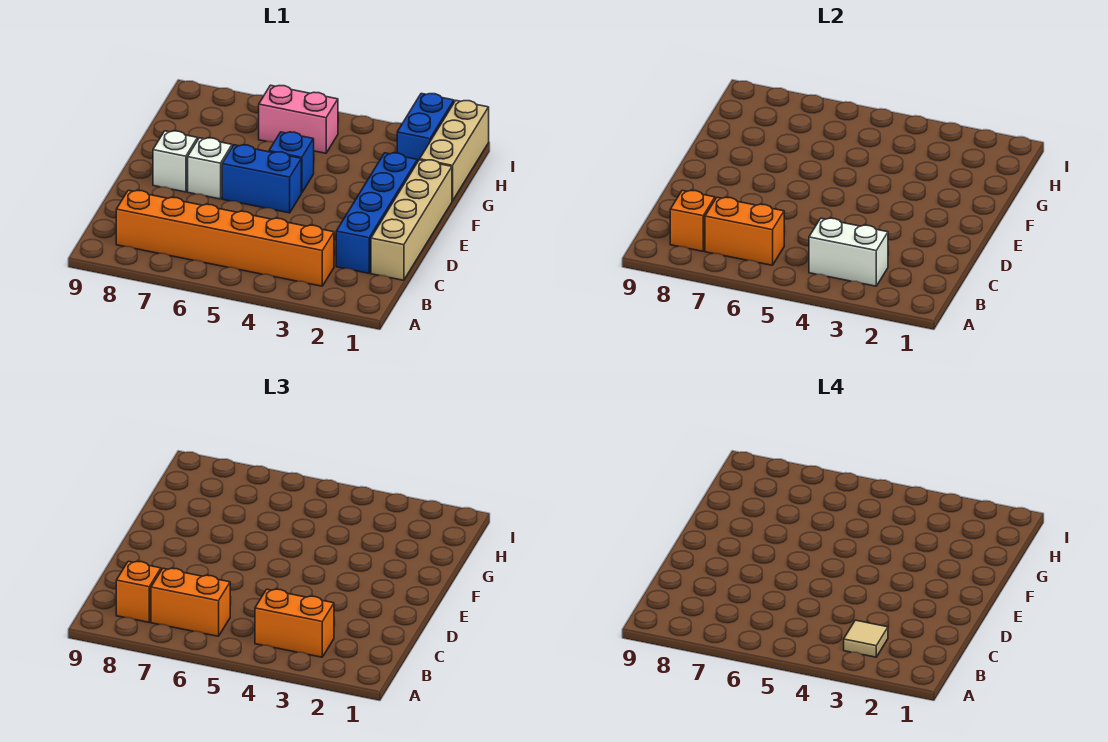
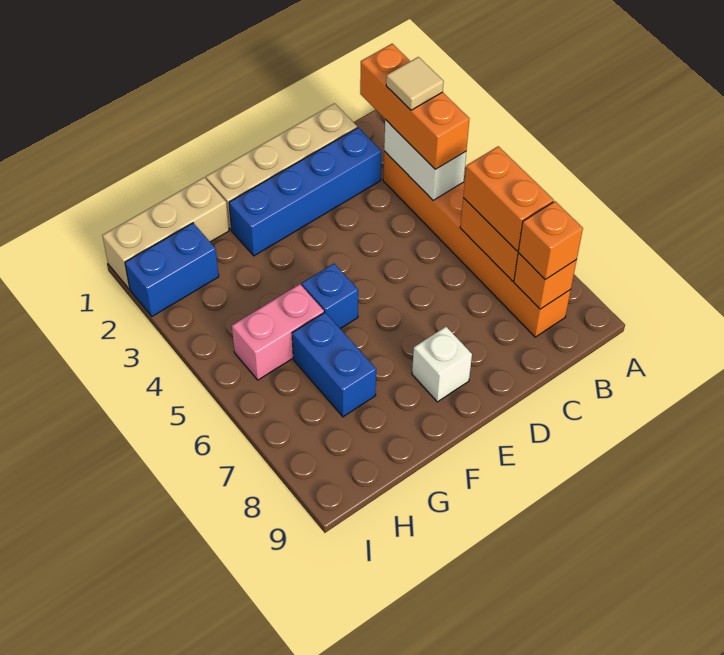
orange brick B3:B4 level 3 -> orange brick B2:B4 level 3
blue brick E5:E6 level 1 -> blue brick G6:G7 level 1
white brick E7 level 1 -> none
pink brick H5:H6 level 1 -> pink brick G5:H5 level 1

